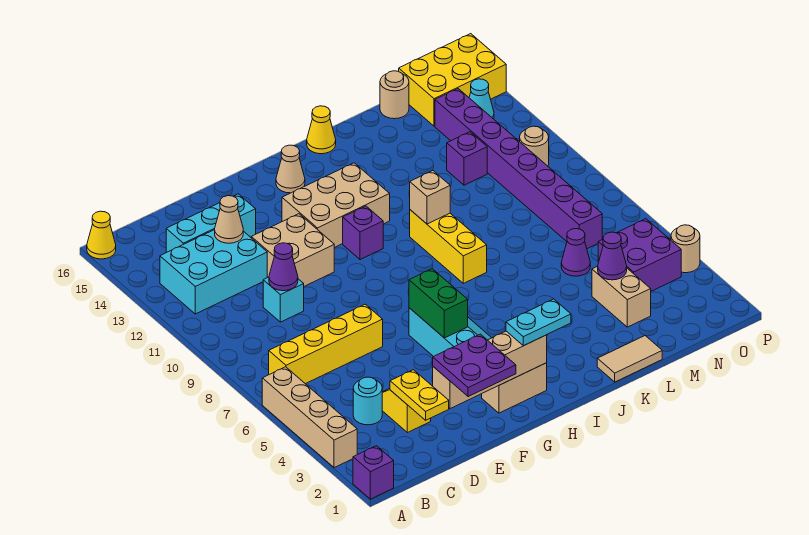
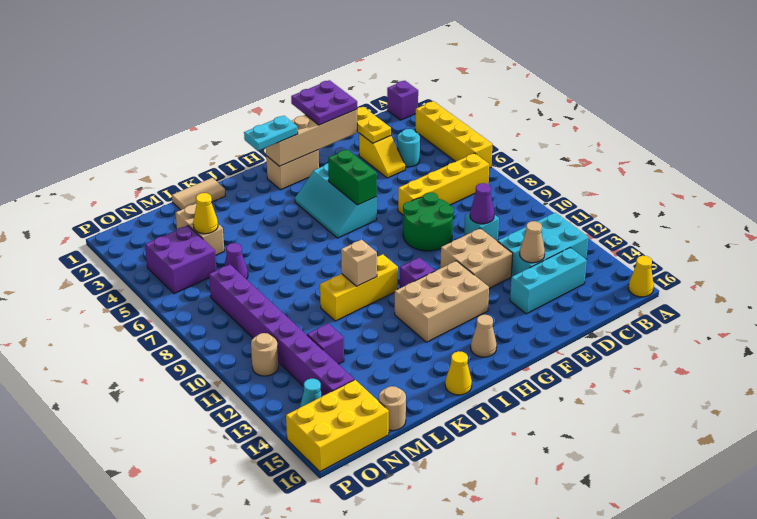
tan brick A3:A6 level 1 -> yellow brick A3:A6 level 1
none -> green round brick E8:F9 level 1
yellow brick J8:J10 level 1 -> yellow brick I10:K10 level 1
purple cone M4 level 2 -> yellow cone M4 level 2
tan round brick P4 level 1 -> none

